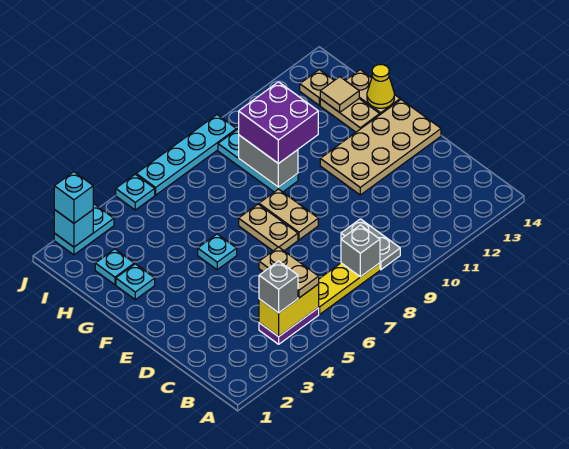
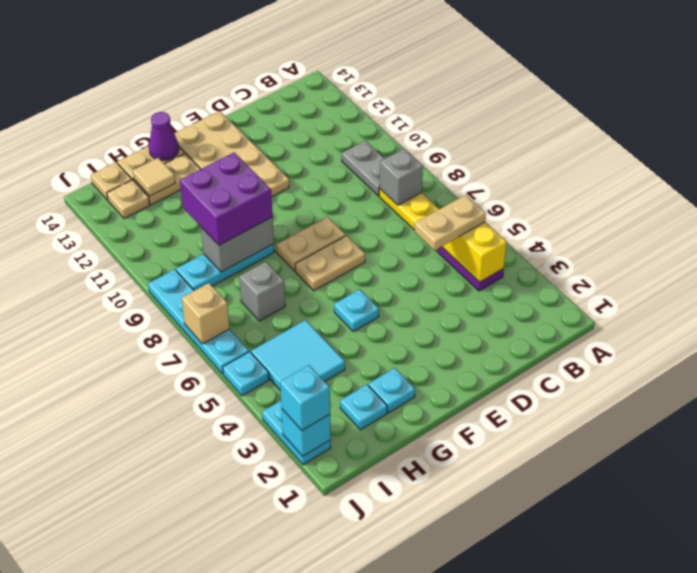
grey brick B4 level 3 -> grey brick H7 level 1
grey plate B9:C9 level 1 -> grey plate B9:B10 level 1
yellow cone G14 level 2 -> purple cone G14 level 2
none -> cyan tile H4:I5 level 1
none -> tan plate I14 level 1
none -> tan brick J7 level 2

